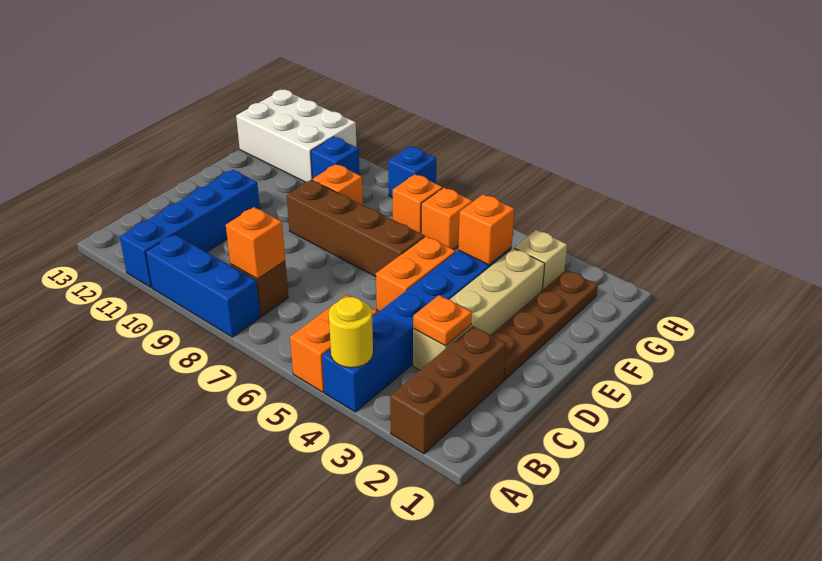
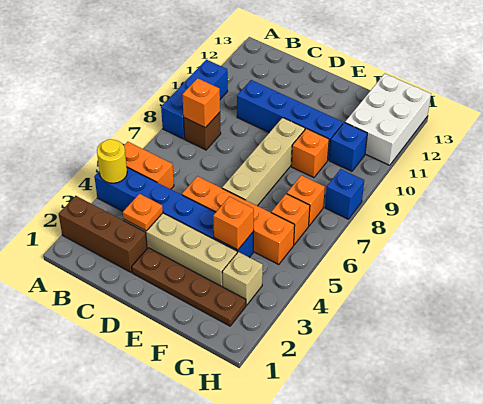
blue brick A11:D11 level 1 -> blue brick C10:F10 level 1
orange brick D5:E5 level 1 -> orange brick D5:G5 level 1
brown brick E6:E9 level 1 -> tan brick E6:E9 level 1

